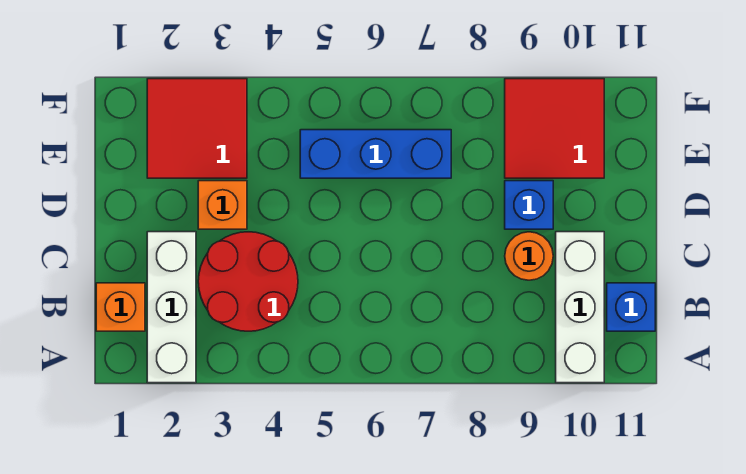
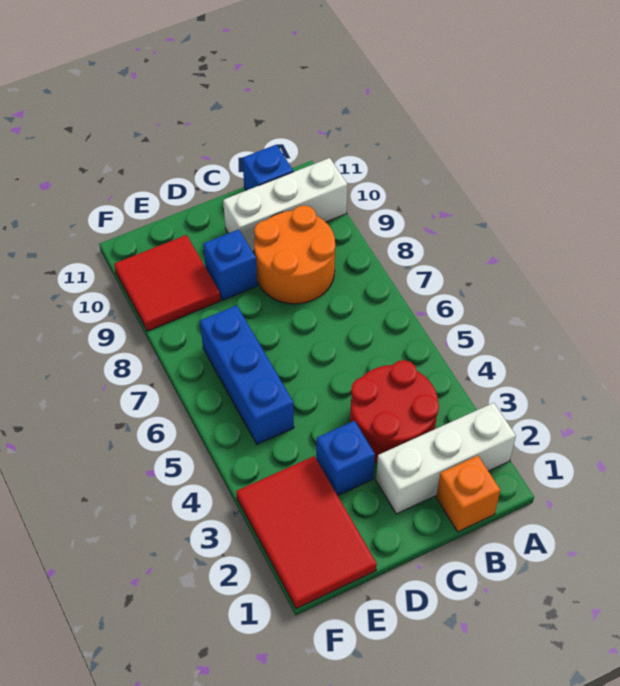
orange round brick C9 level 1 -> orange round brick B8:C9 level 1
orange brick D3 level 1 -> blue brick D3 level 1
red tile E2:F3 level 1 -> red tile E1:F3 level 1

